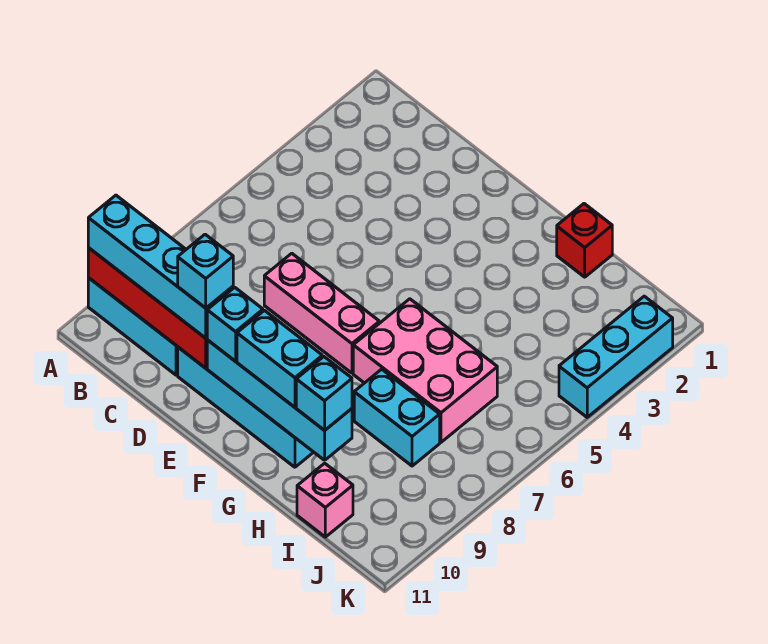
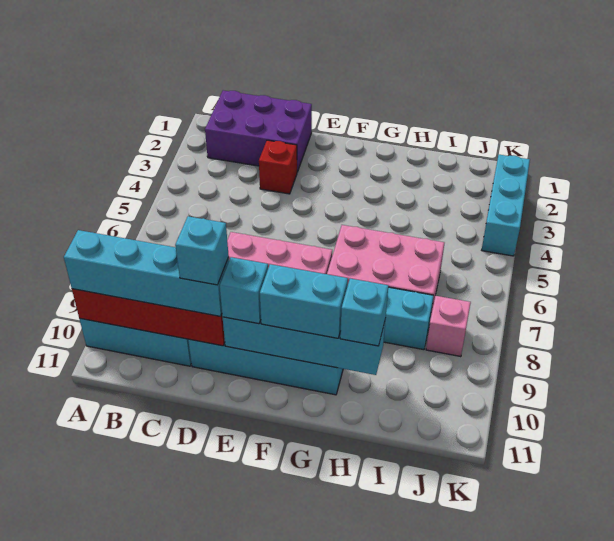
none -> purple brick B1:D2 level 1
red brick H1 level 1 -> red brick D3 level 1
pink brick I11 level 1 -> pink brick J8 level 1

